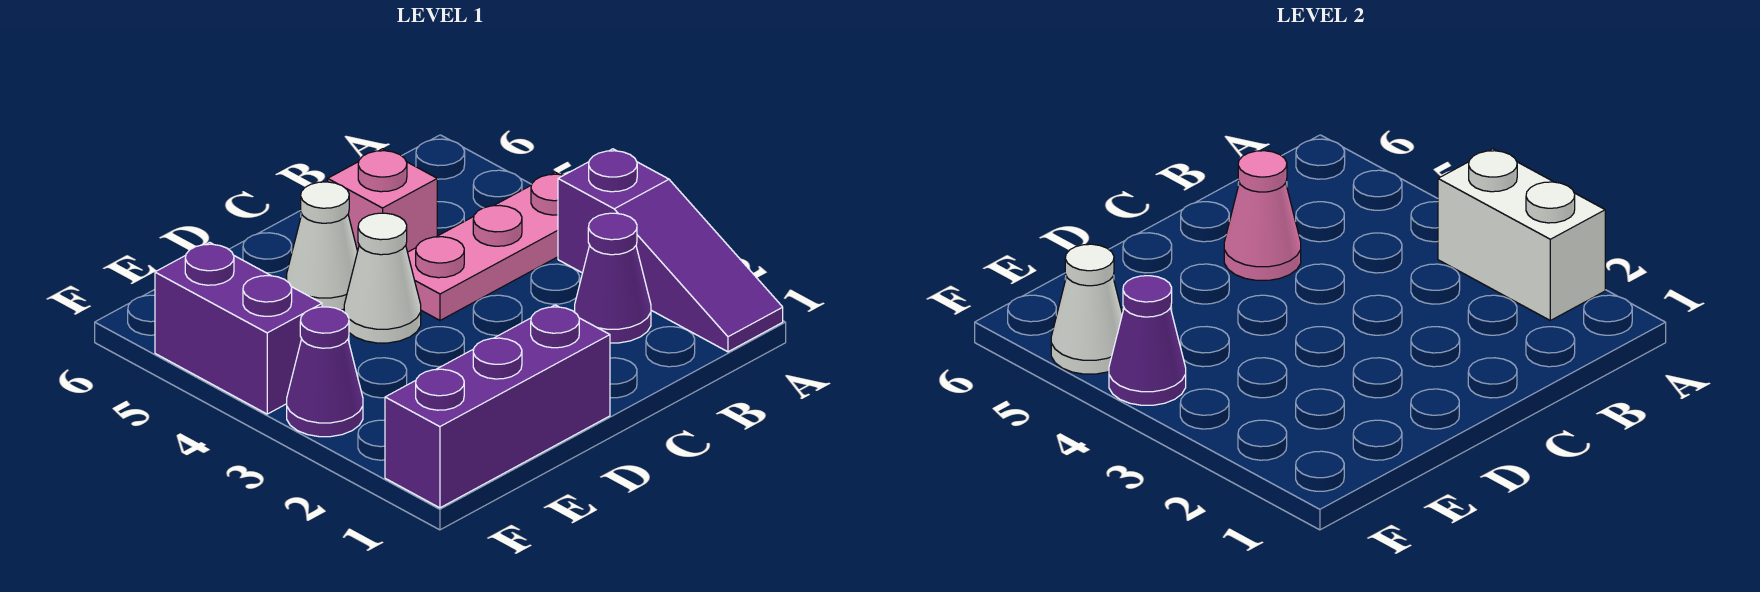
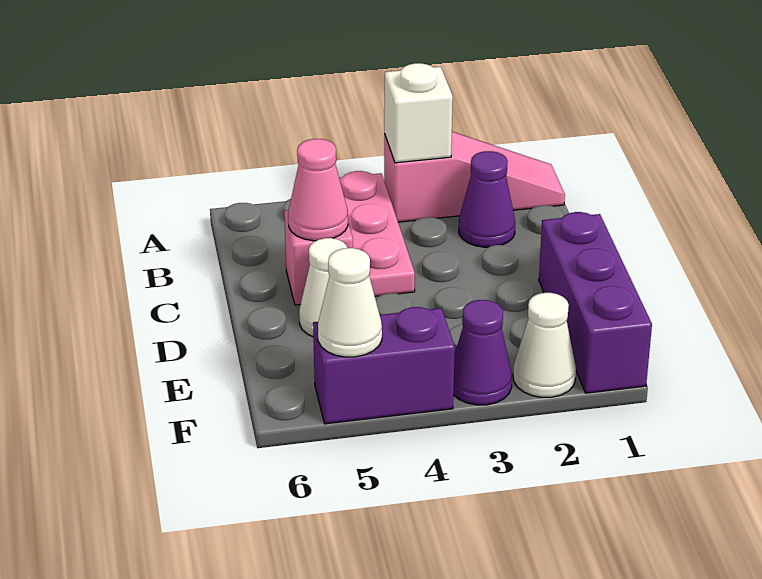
purple slope A1:A3 level 1 top 3 -> pink slope A1:A3 level 1 top 3
white brick A2:A3 level 2 -> white brick A3 level 2
white cone D4 level 1 -> white cone F2 level 1
purple cone F4 level 2 -> none

